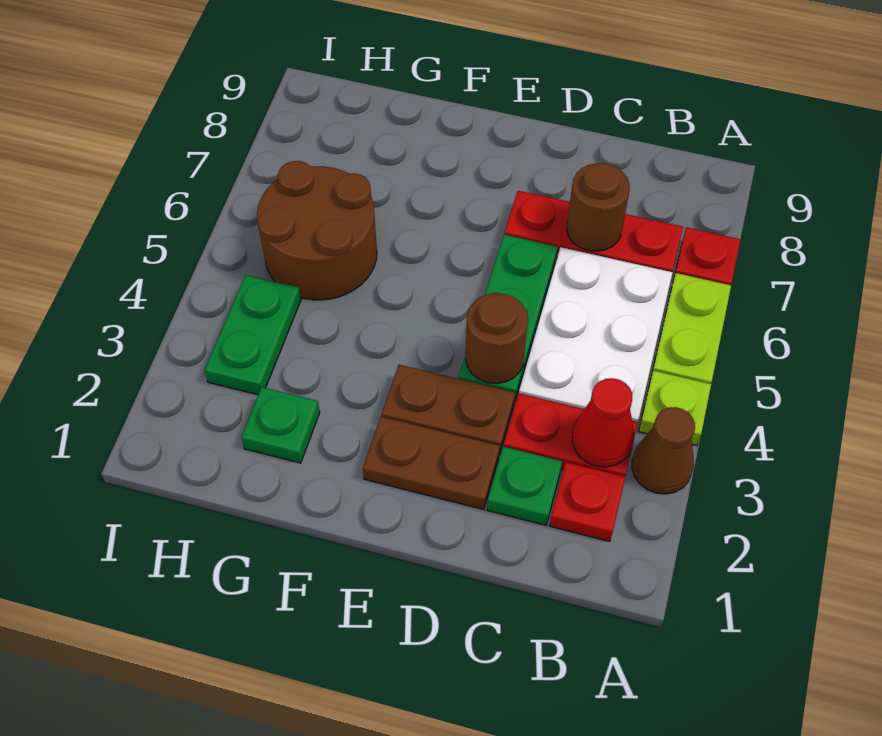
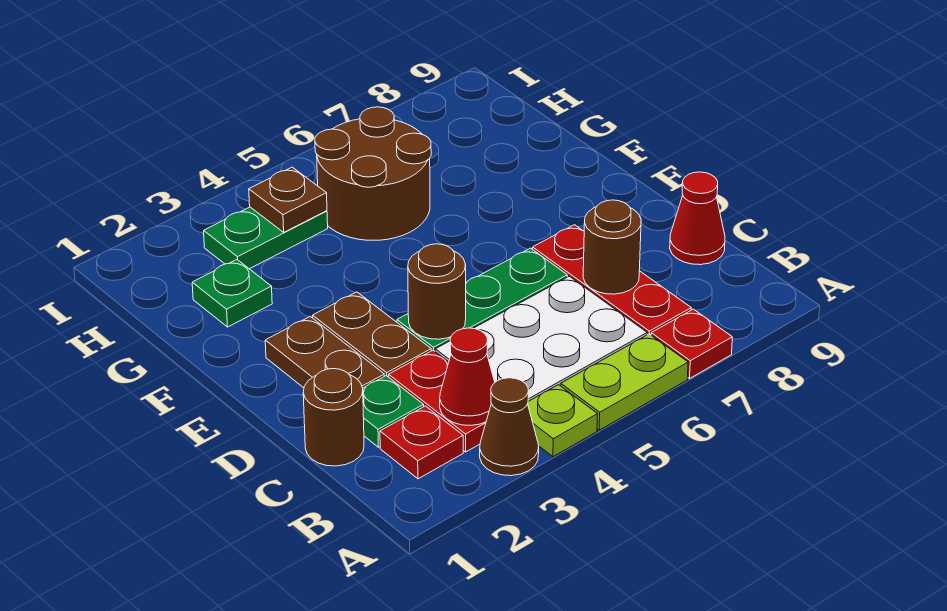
none -> brown round brick C1 level 1
none -> red cone C9 level 1
none -> brown plate H4 level 2

